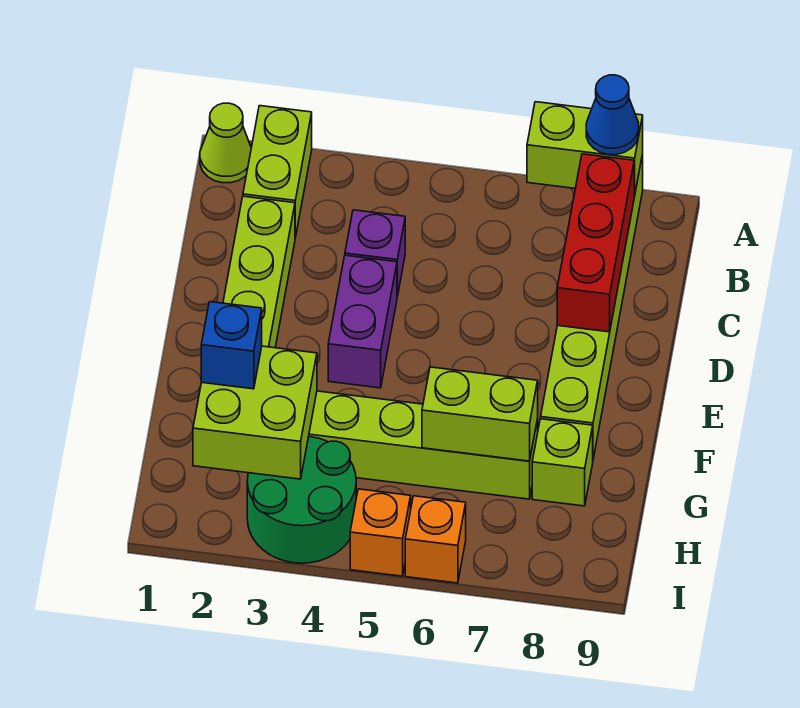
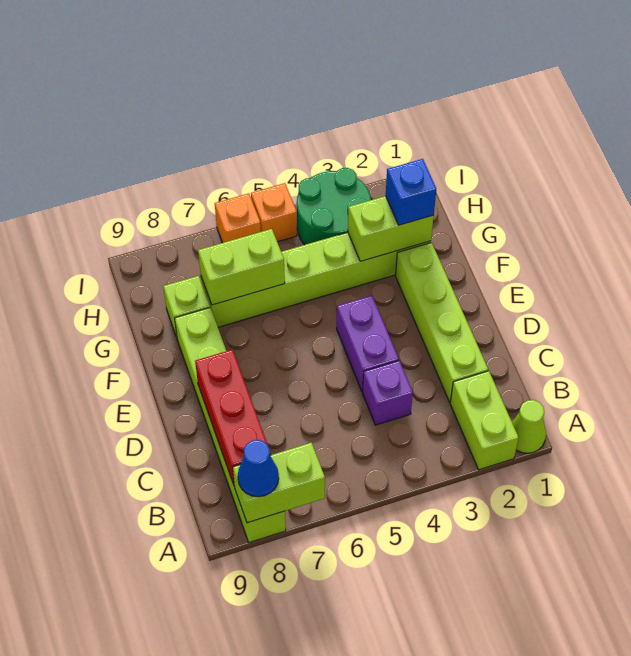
lime brick G2:H3 level 2 -> lime brick G2:G3 level 2

